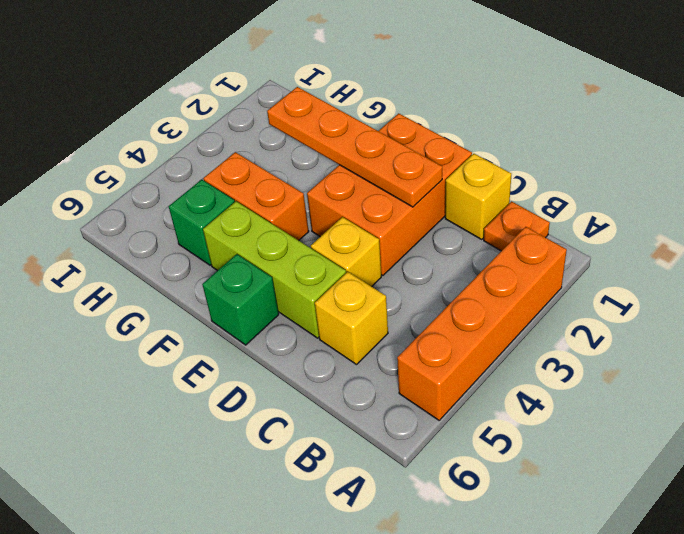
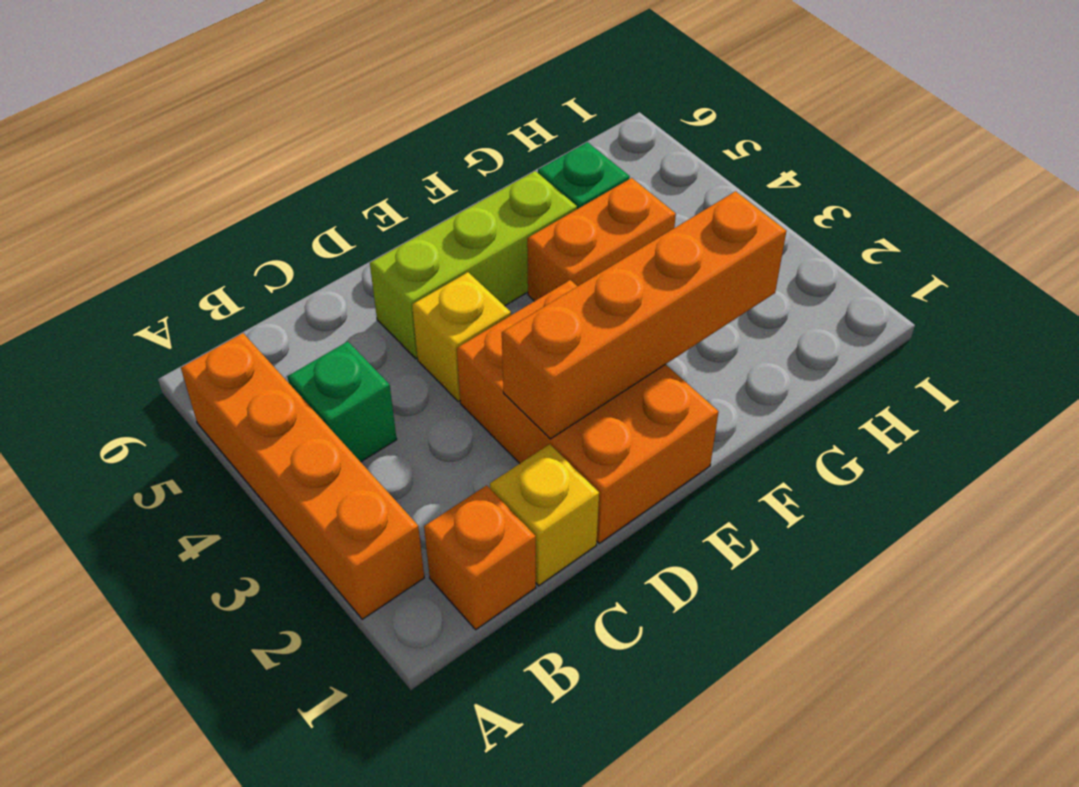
orange plate B1 level 1 -> orange brick B1 level 1
yellow brick C5 level 1 -> none
orange plate D2:G2 level 2 -> orange brick D2:G2 level 2
green brick E6 level 1 -> green brick B4 level 1

